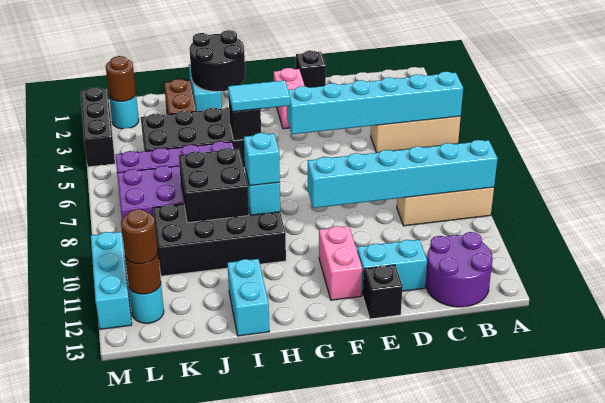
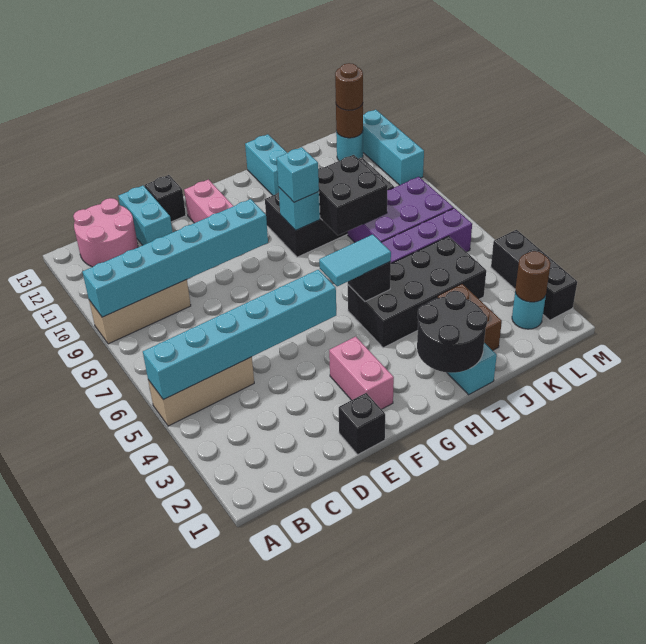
purple round brick B12:C13 level 1 -> pink round brick B12:C13 level 1
cyan brick D12:E12 level 1 -> cyan brick D12:D13 level 1

